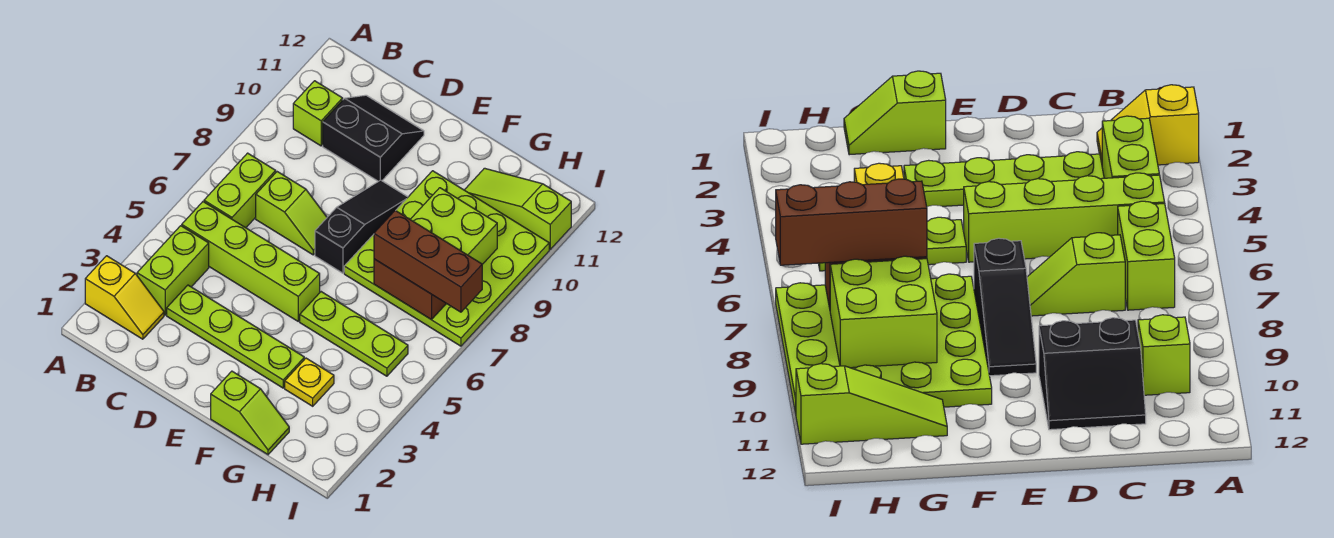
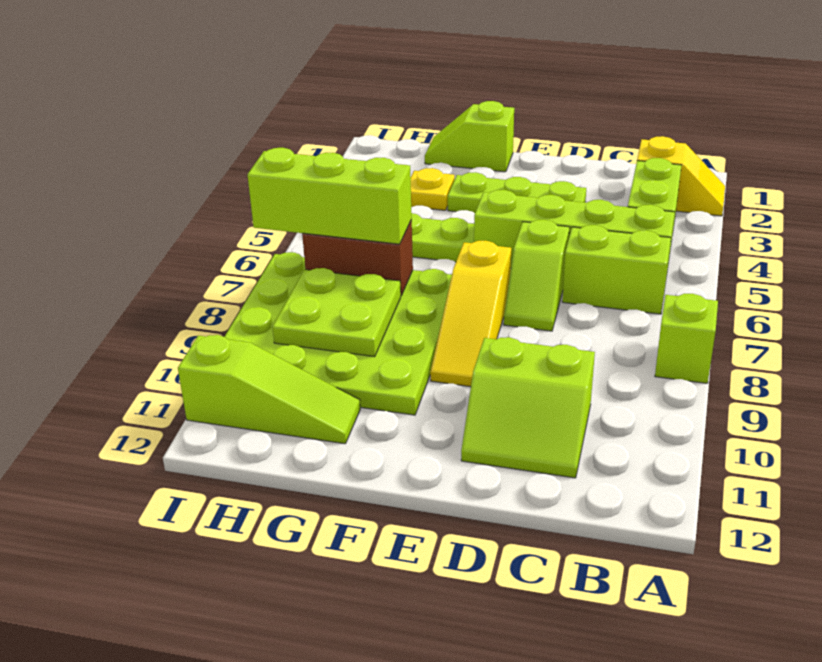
yellow slope A2:B2 level 1 top A -> yellow slope A2:B2 level 1 top B
lime brick B6:B7 level 1 -> lime brick B6:C6 level 1
lime brick B10 level 1 -> lime brick A8 level 1
lime plate C3:F3 level 1 -> lime plate D3:F3 level 1
lime slope C7:D7 level 1 top C -> lime slope D6:D7 level 1 top 6
black slope C10:D11 level 1 top 10 -> lime slope C10:D11 level 1 top 10
black slope E7:E9 level 1 top 7 -> yellow slope E7:E9 level 1 top 7
brown brick G7:I7 level 3 -> lime brick G7:I7 level 3
lime brick G8:H9 level 2 -> lime plate G8:H9 level 2

